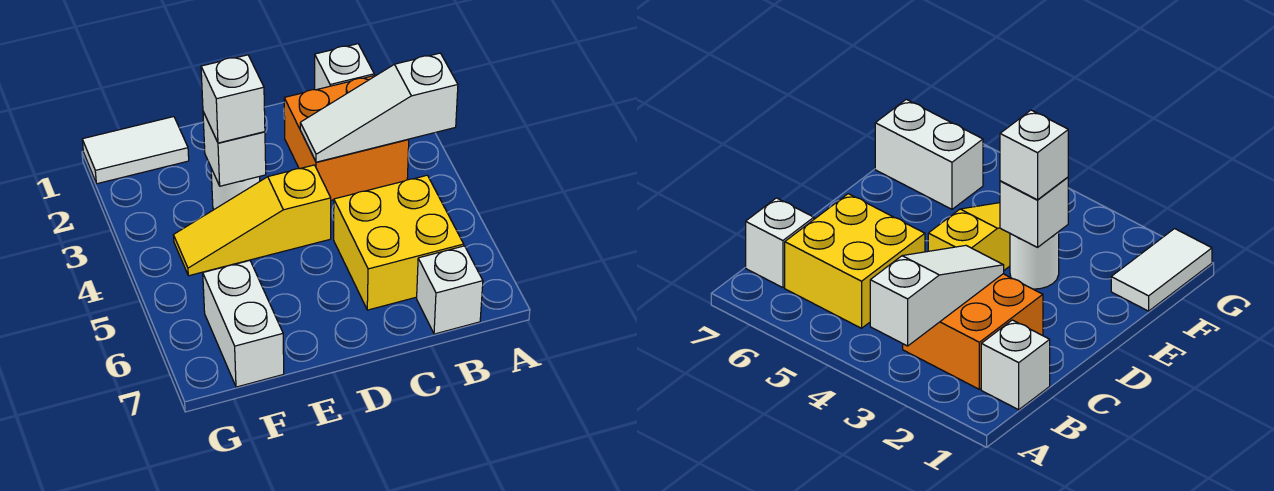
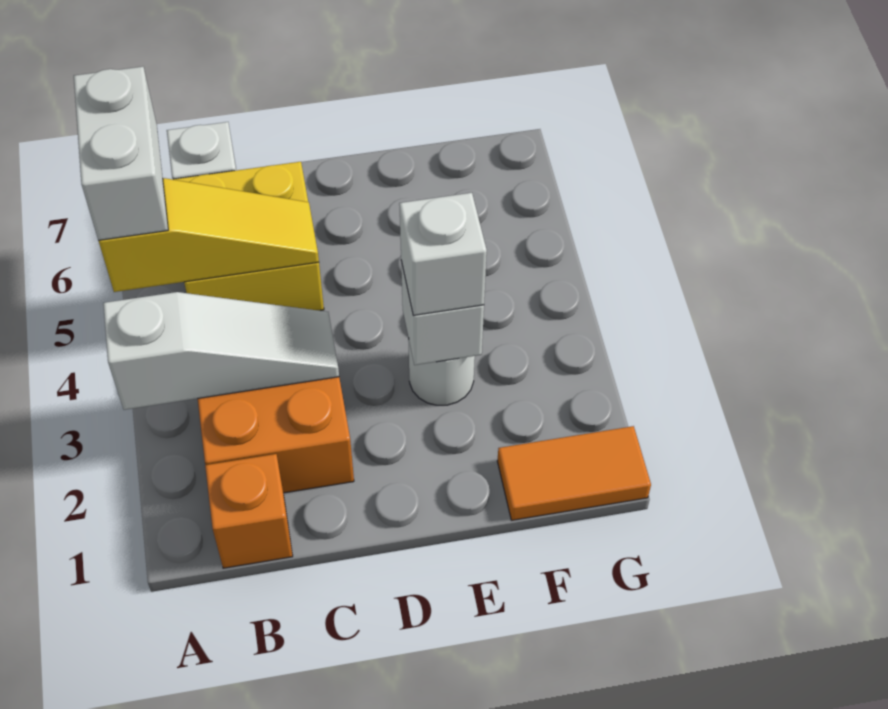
white brick B1 level 1 -> orange brick B1 level 1
yellow slope D4:F4 level 1 top D -> yellow slope A5:C5 level 2 top A
white tile F1:G1 level 1 -> orange tile F1:G1 level 1
white brick F6:F7 level 1 -> white brick A5:A6 level 3

